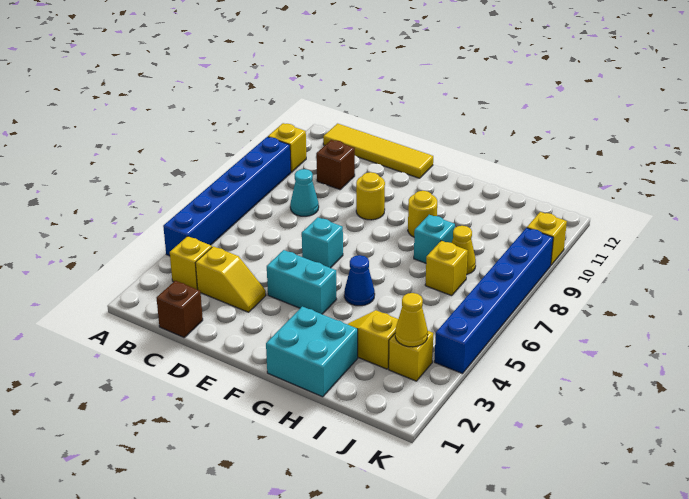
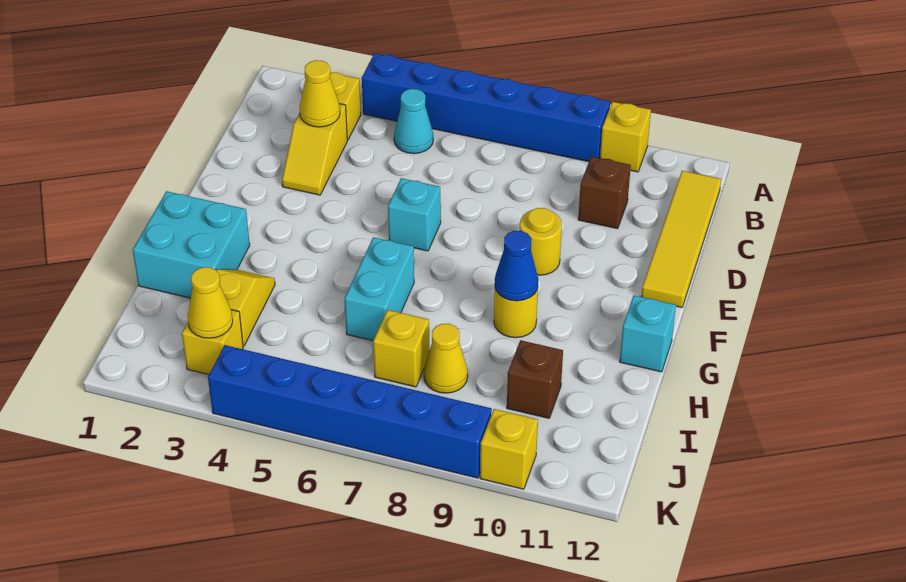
brown brick C1 level 1 -> brown brick I10 level 1
none -> yellow cone C3 level 2
cyan cone C8 level 1 -> cyan cone B5 level 1
cyan brick E4:F4 level 1 -> cyan brick G6:H6 level 1
blue cone G5 level 1 -> blue cone G9 level 2
cyan brick H8 level 1 -> cyan brick G12 level 1

